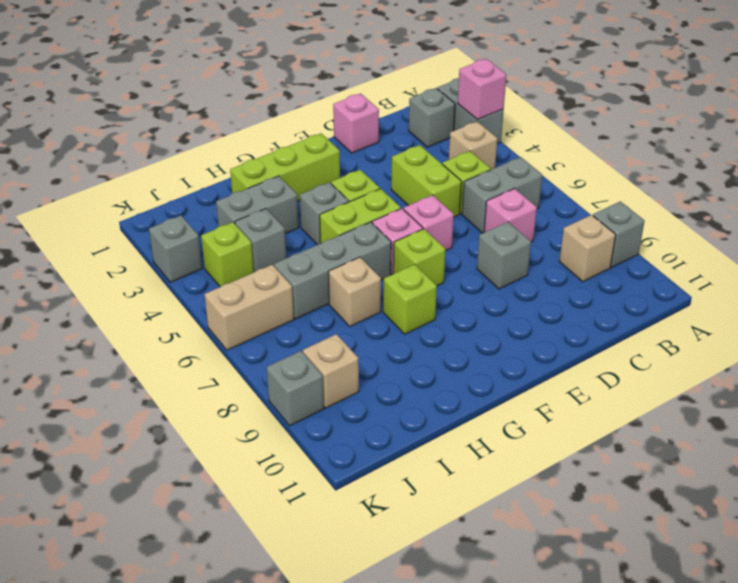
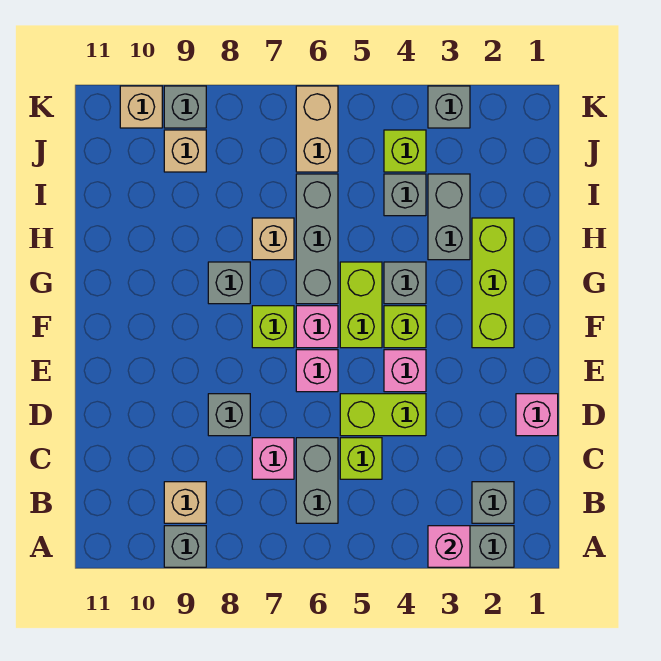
tan brick B4 level 1 -> tan brick K10 level 1
none -> pink brick E4 level 1
lime brick G8 level 1 -> grey brick G8 level 1

